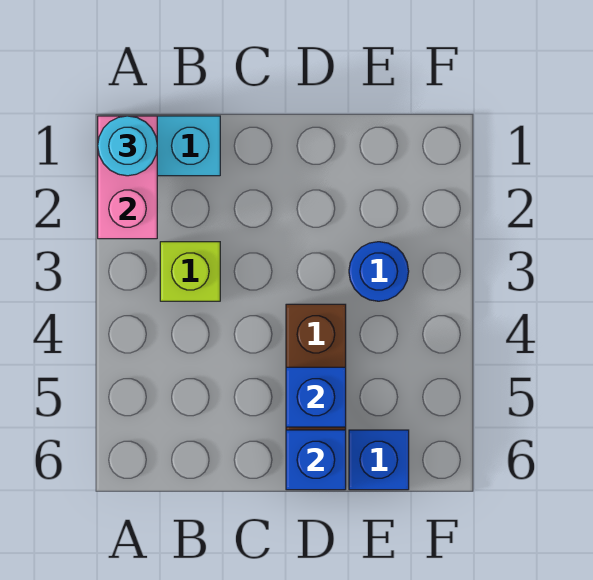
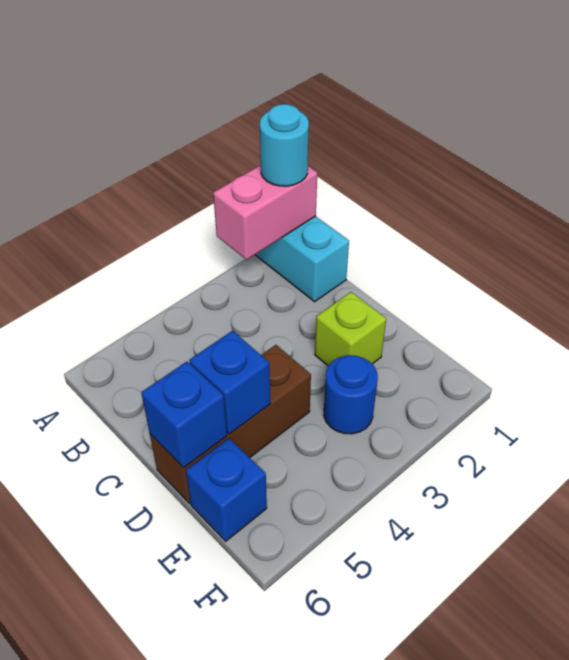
lime brick B3 level 1 -> lime brick D2 level 1

